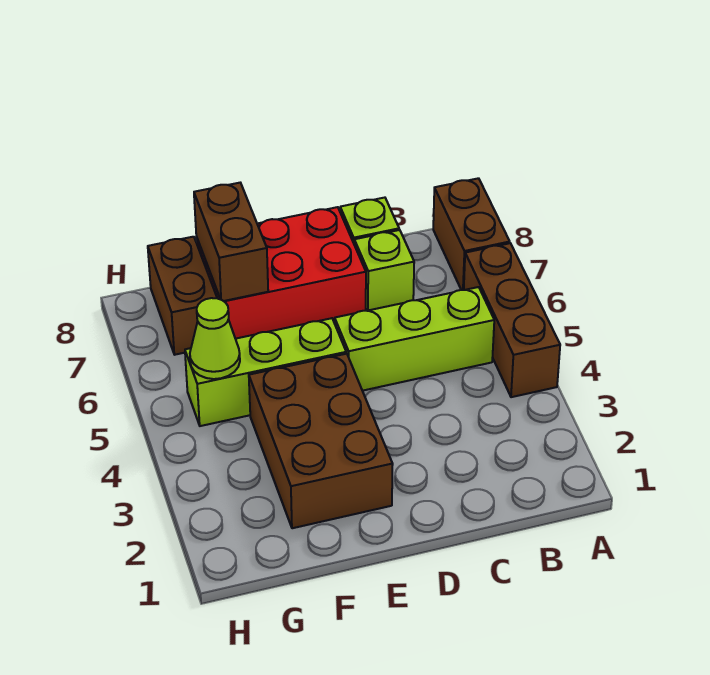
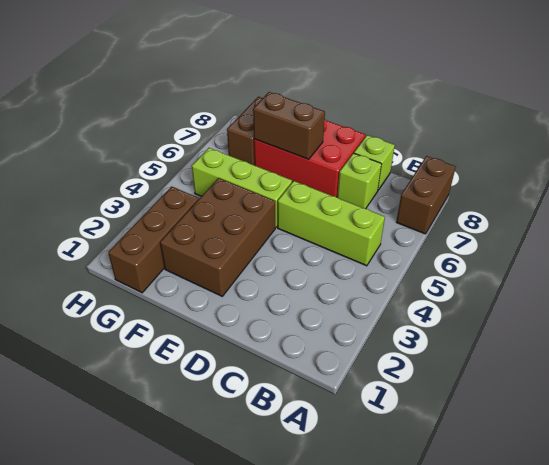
brown brick A4:A6 level 1 -> brown brick G1:G3 level 1
brown brick F7:F8 level 2 -> brown brick E7:F7 level 2
lime cone G5 level 2 -> none

